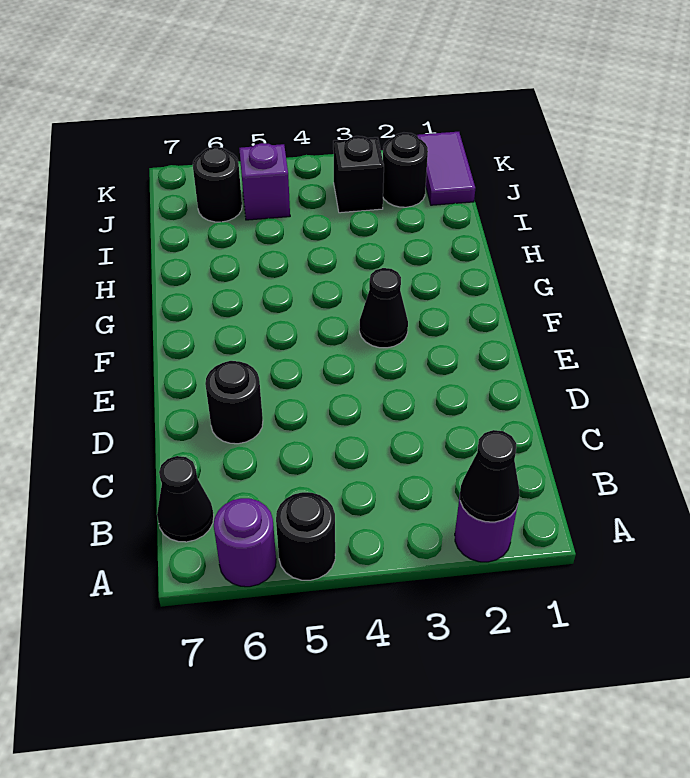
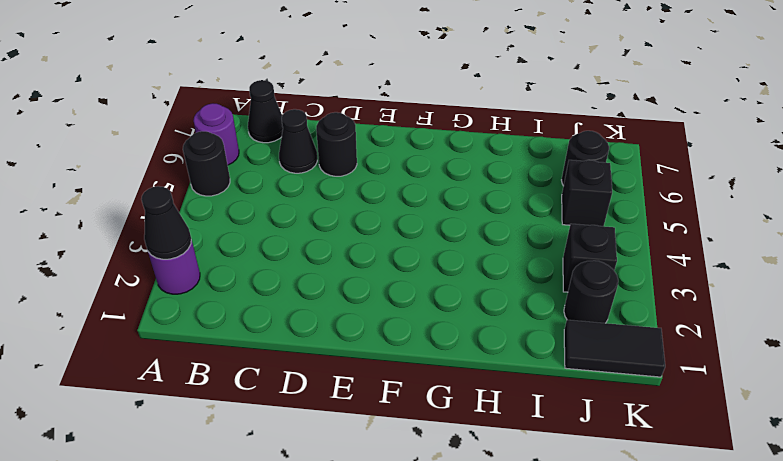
black cone F3 level 1 -> black cone C6 level 1
purple tile J1:K1 level 1 -> black tile J1:K1 level 1
purple brick J5 level 1 -> black brick J5 level 1

